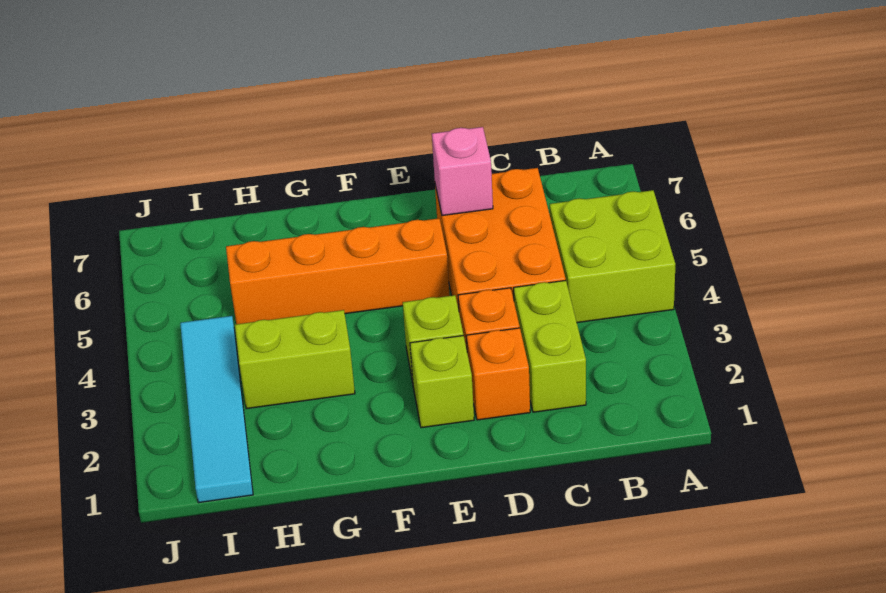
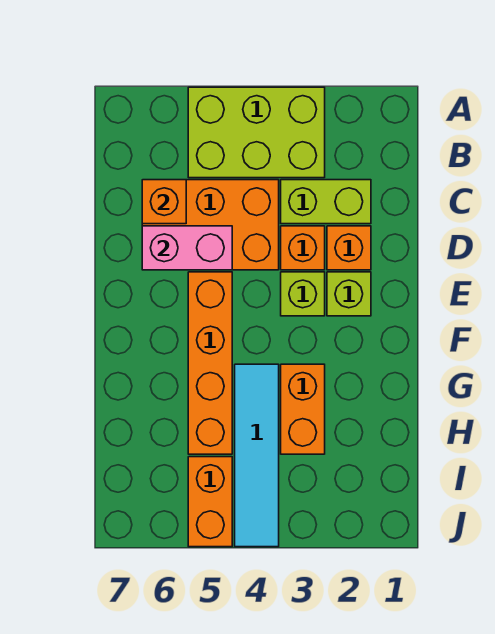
lime brick A4:B5 level 1 -> lime brick A3:B5 level 1
none -> orange brick C6 level 2
pink brick D6 level 2 -> pink brick D5:D6 level 2
lime brick G3:H3 level 1 -> orange brick G3:H3 level 1
cyan tile I1:I4 level 1 -> cyan tile G4:J4 level 1
none -> orange brick I5:J5 level 1

